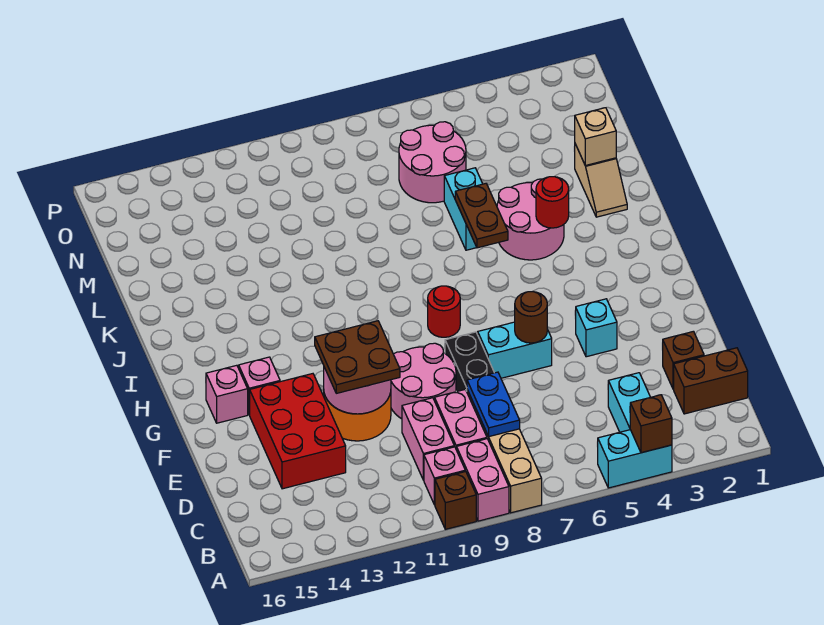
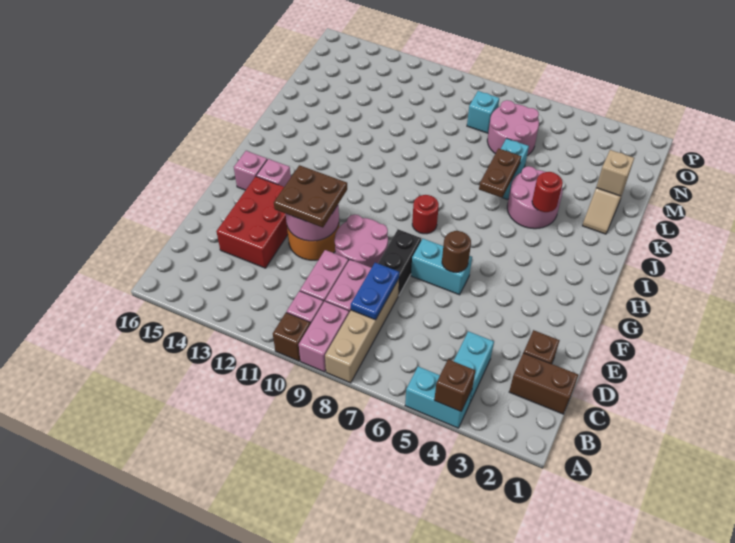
cyan brick F4 level 1 -> cyan brick N8 level 1

